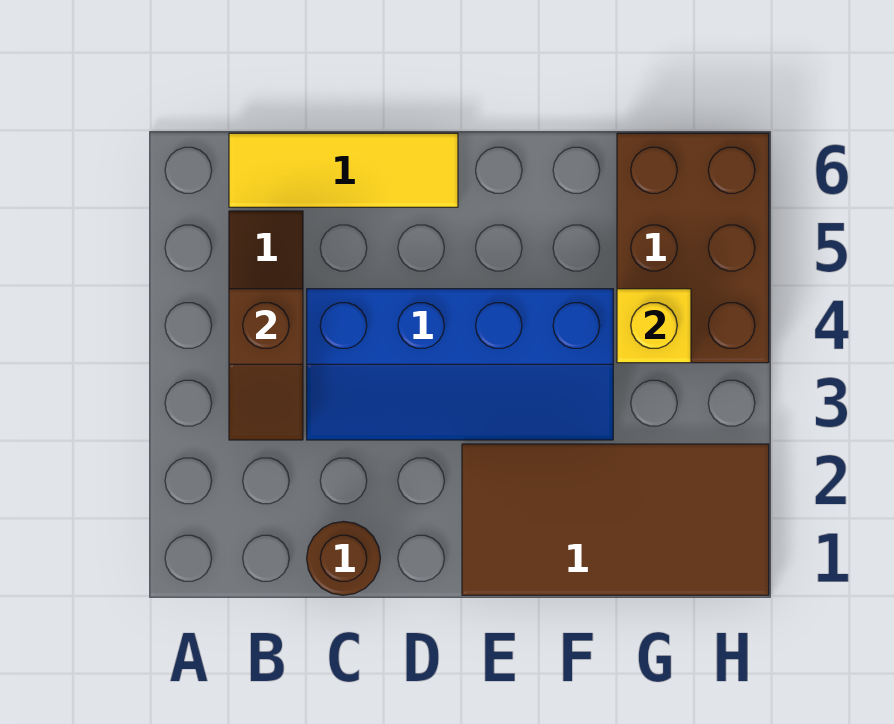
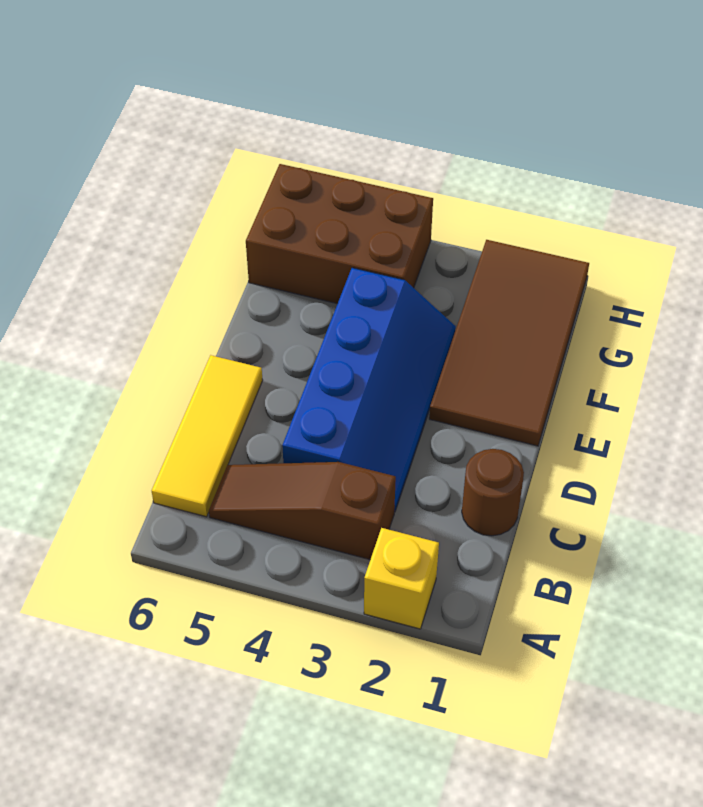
brown slope B3:B4 level 2 top 4 -> none
yellow brick G4 level 2 -> yellow brick A2 level 1

